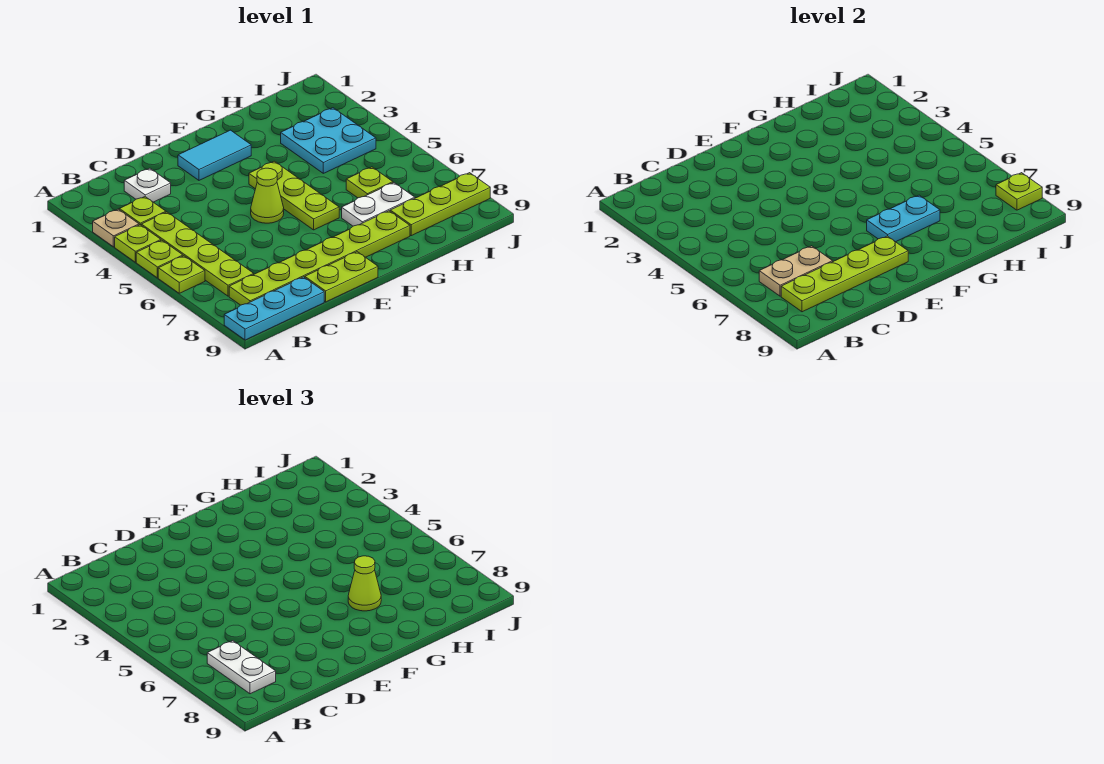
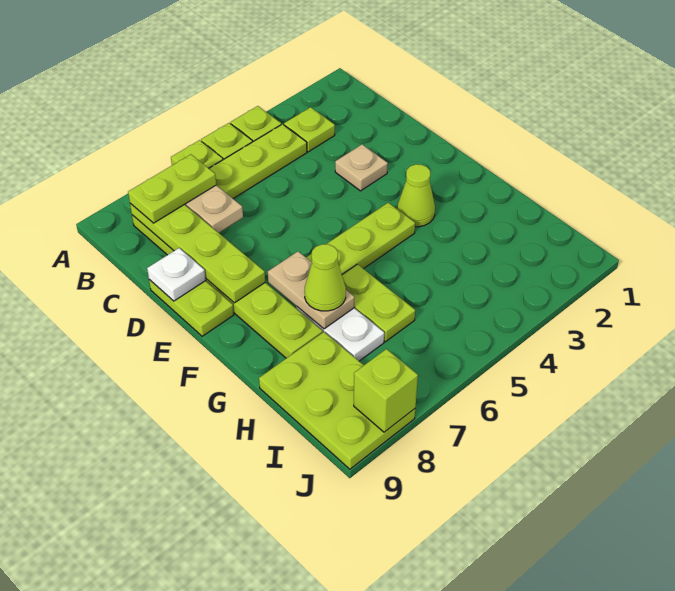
tan plate A3 level 1 -> tan plate D3 level 1
cyan plate A9:C9 level 1 -> none
white plate B7:B8 level 3 -> lime plate B7:B8 level 3
white plate C2 level 1 -> white plate D9 level 2
cyan tile E2:F2 level 1 -> none
lime cone E5 level 1 -> lime cone F3 level 1
cyan plate F7:G7 level 2 -> tan plate F7:G7 level 2
cyan plate H3:I4 level 1 -> none
lime plate H6 level 1 -> lime plate G6:H6 level 1
lime plate H8:J8 level 1 -> lime plate H8:J9 level 1
lime plate J8 level 2 -> lime brick J8 level 2

